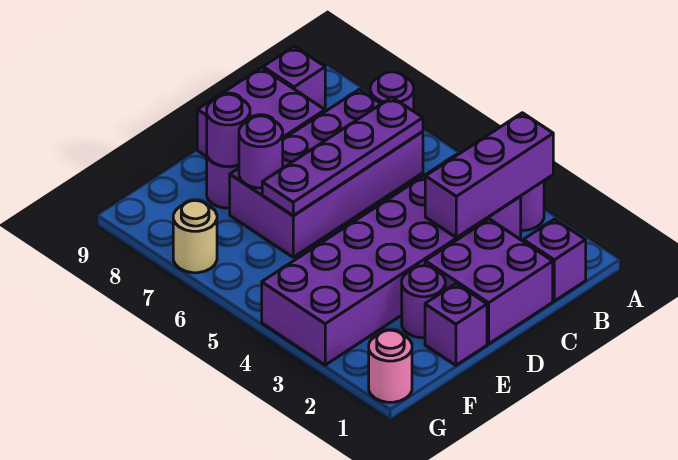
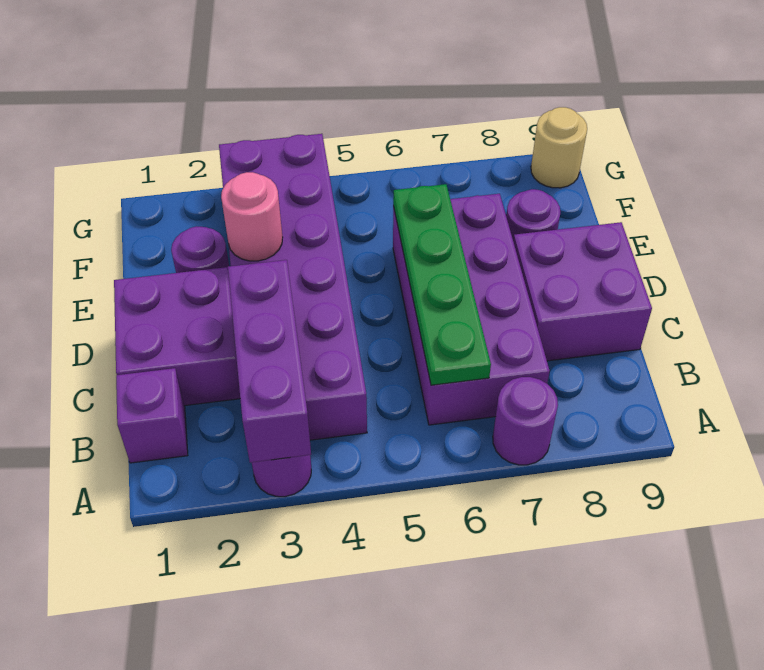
purple plate B6:E6 level 2 -> green plate B6:E6 level 2
purple brick B9 level 1 -> none
purple brick E1 level 1 -> none
purple round brick E7 level 2 -> none
purple round brick E8 level 2 -> none
pink round brick G1 level 1 -> pink round brick E3 level 2
tan round brick G7 level 1 -> tan round brick G9 level 1

